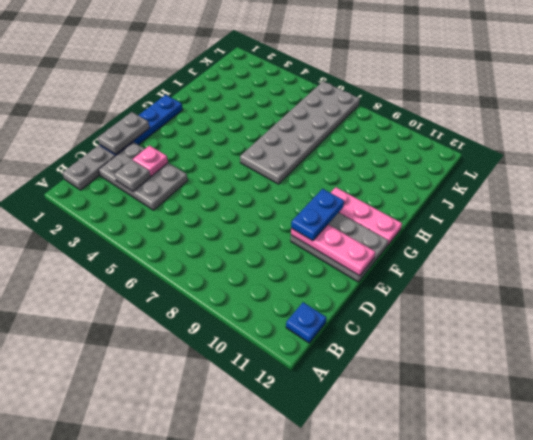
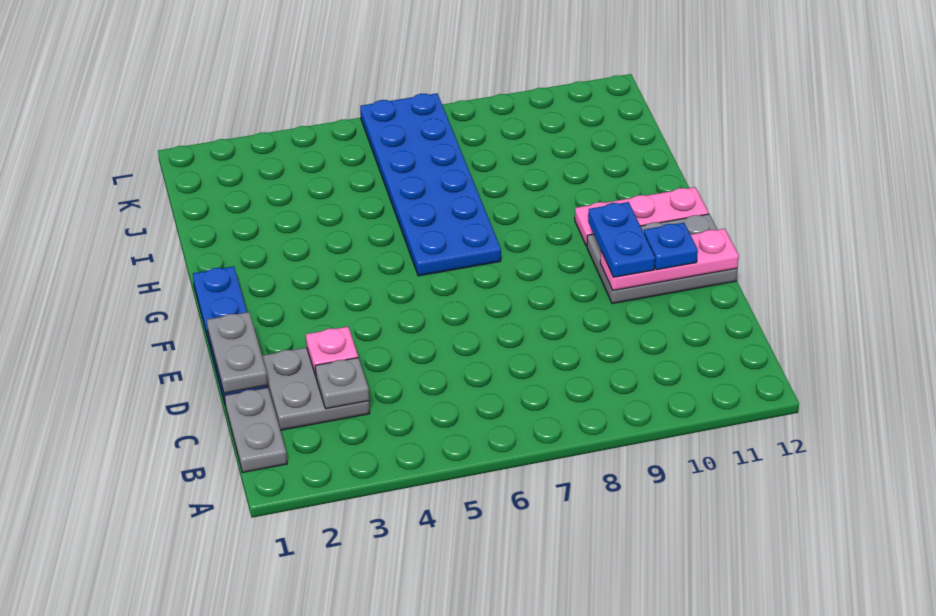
blue plate B12 level 1 -> blue plate E11 level 3
grey plate C2:D4 level 1 -> grey plate C2:D3 level 1
grey plate G6:L7 level 1 -> blue plate G6:L7 level 1

